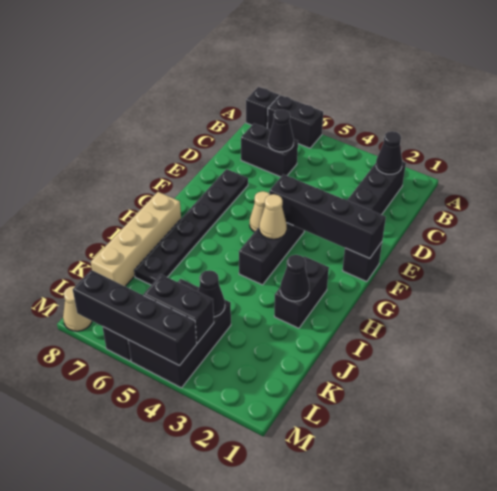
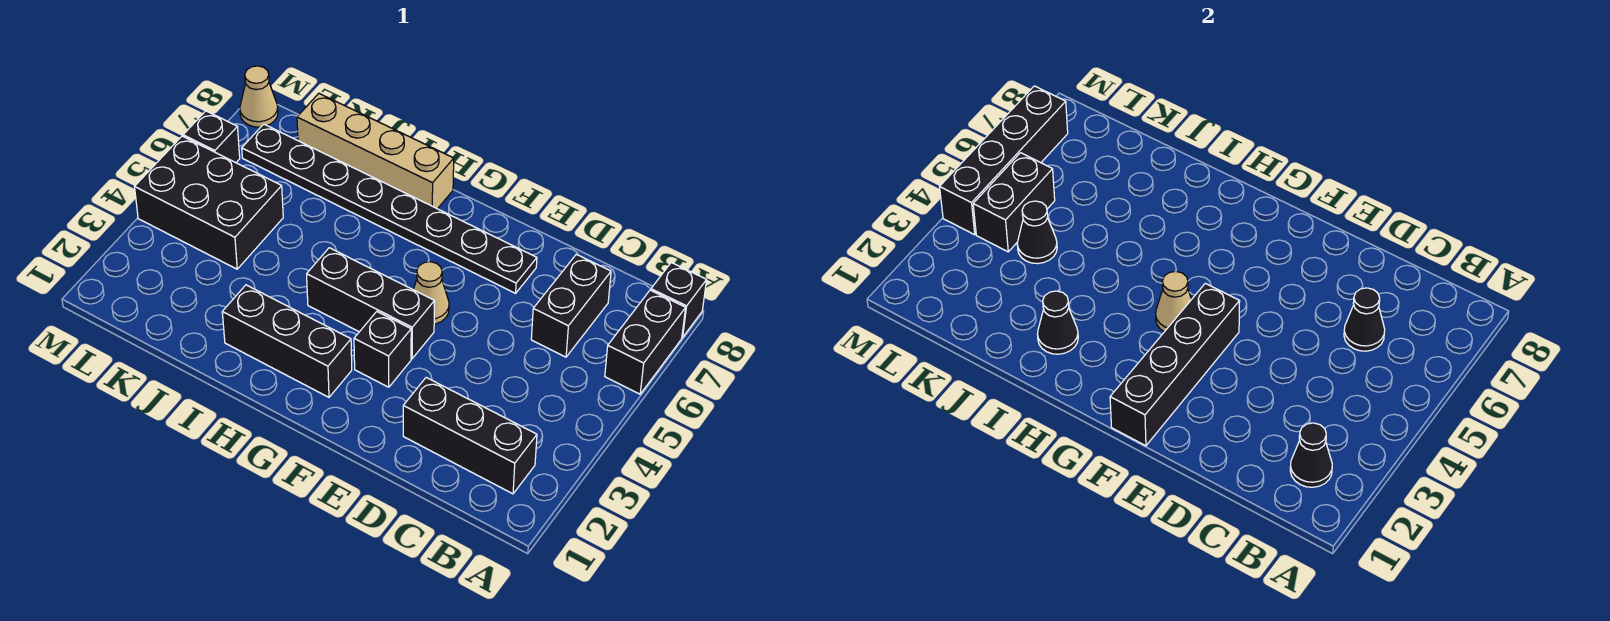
black plate E7:J7 level 1 -> black plate E7:L7 level 1
black brick F1 level 1 -> black brick F3 level 1
black brick H2:I2 level 1 -> black brick G2:I2 level 1

